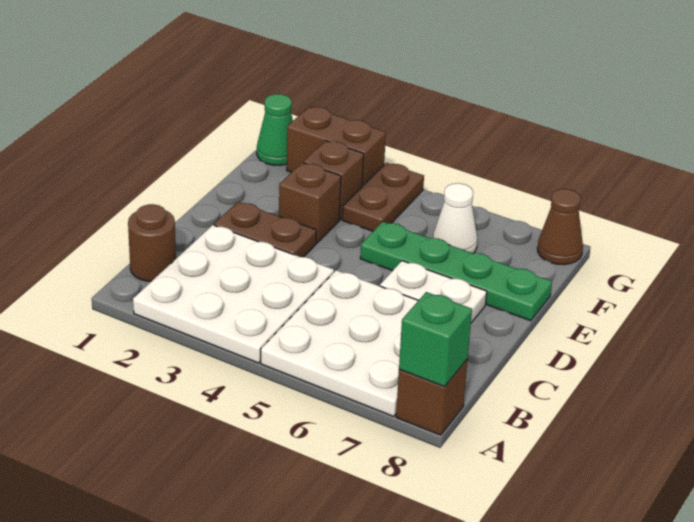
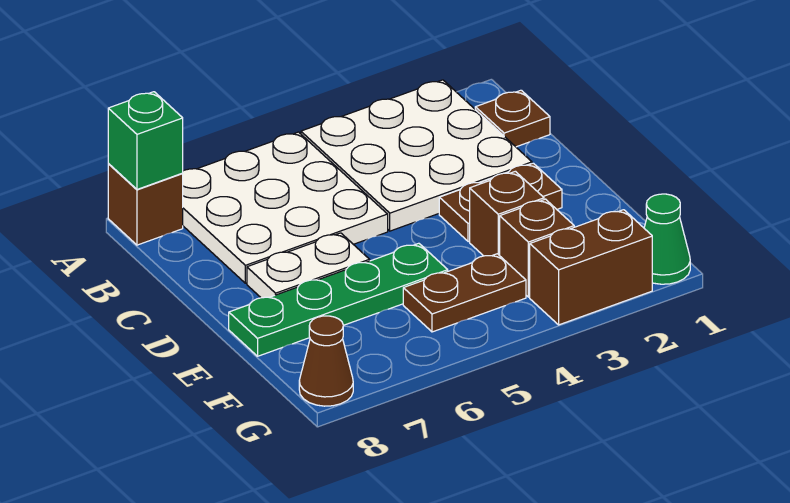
brown round brick B1 level 1 -> brown plate B1 level 1
brown plate F4:G4 level 1 -> brown plate F4:F5 level 1
white cone F6 level 1 -> none

